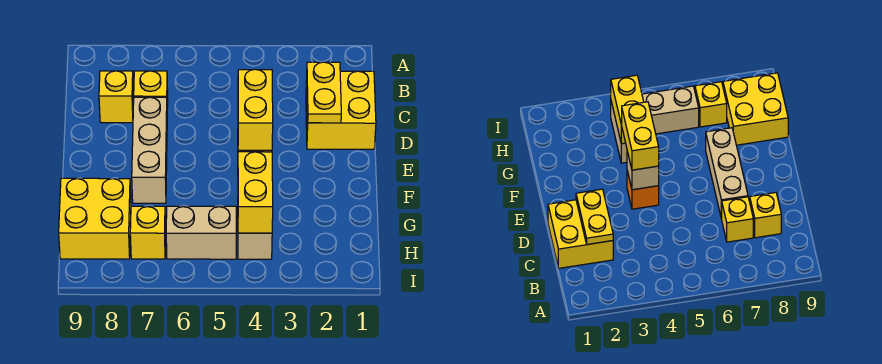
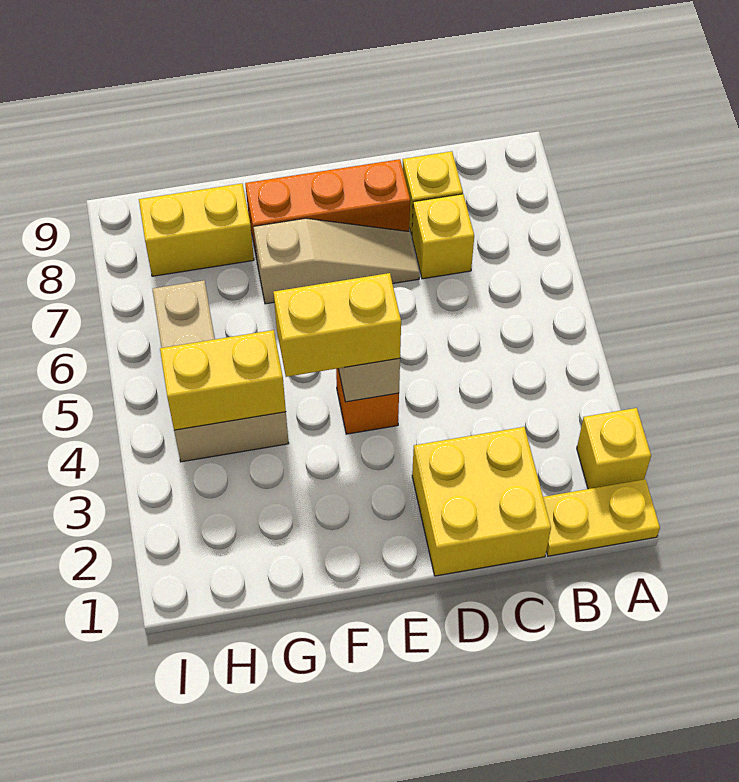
yellow plate C2:D2 level 2 -> yellow plate A1:B1 level 1
tan brick D7:F7 level 1 -> tan slope D7:F7 level 1 top F
none -> orange brick D8:F8 level 1
yellow brick G8:H9 level 1 -> yellow brick G8:H8 level 1
yellow brick H7 level 1 -> yellow brick A2 level 1

